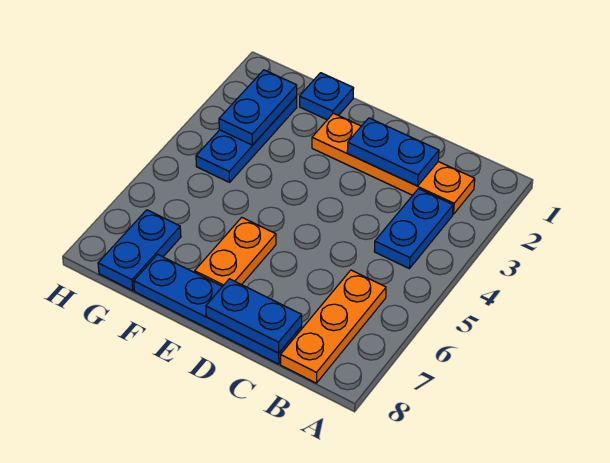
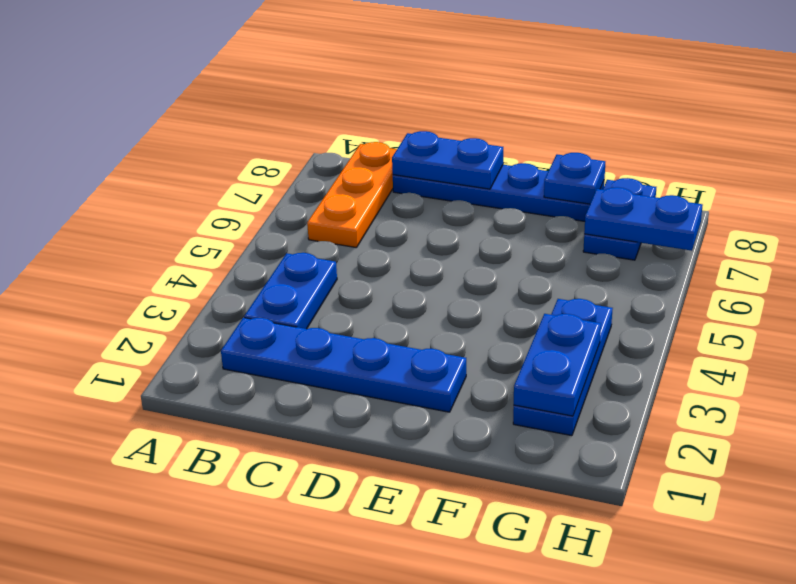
orange plate B2:E2 level 1 -> blue plate B2:E2 level 1
blue plate C2:D2 level 2 -> blue plate G7:H7 level 2
orange plate E6:E7 level 1 -> none
blue plate F1 level 1 -> blue plate F8 level 2

